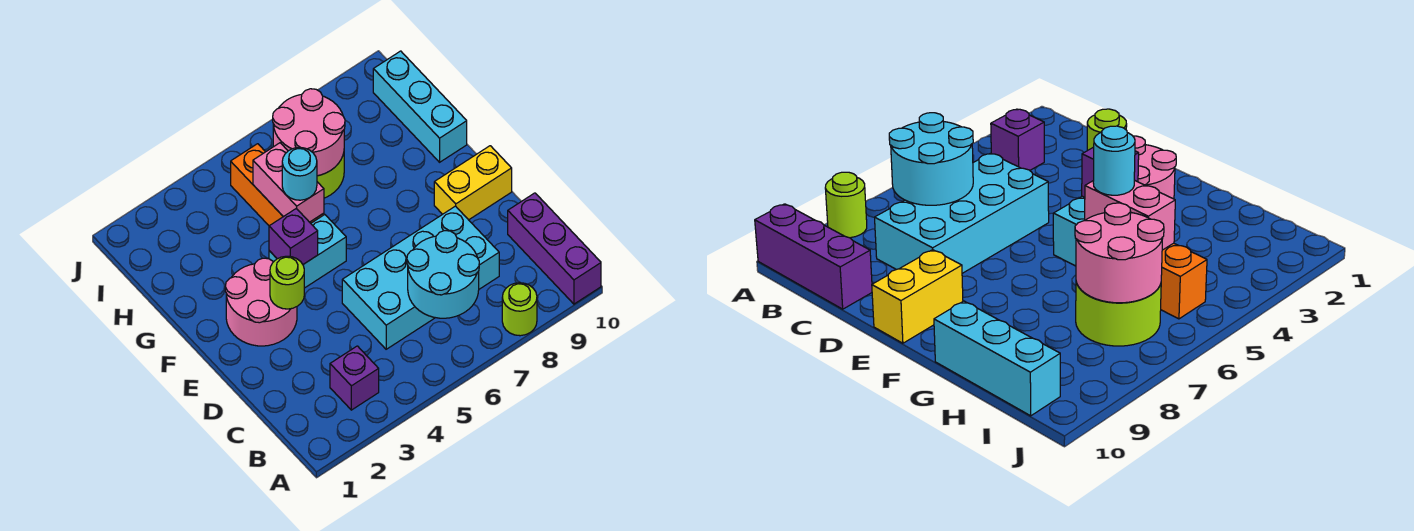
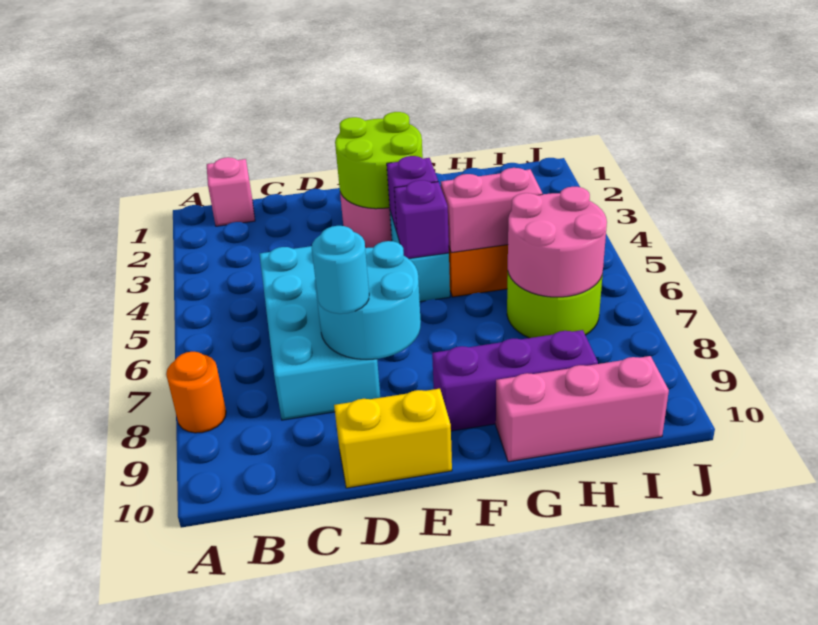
lime round brick A8 level 1 -> orange round brick A8 level 1
purple brick A10:C10 level 1 -> purple brick F9:H9 level 1
none -> pink brick B1 level 1
purple brick B3 level 1 -> purple brick F5 level 2
cyan round brick B6:C7 level 2 -> cyan round brick D7:E8 level 2
lime round brick E3 level 2 -> lime round brick E2:F3 level 2
yellow brick E9:E10 level 1 -> yellow brick D10:E10 level 1
cyan round brick G5 level 3 -> cyan round brick D8 level 3
cyan brick G10:I10 level 1 -> pink brick G10:I10 level 1

